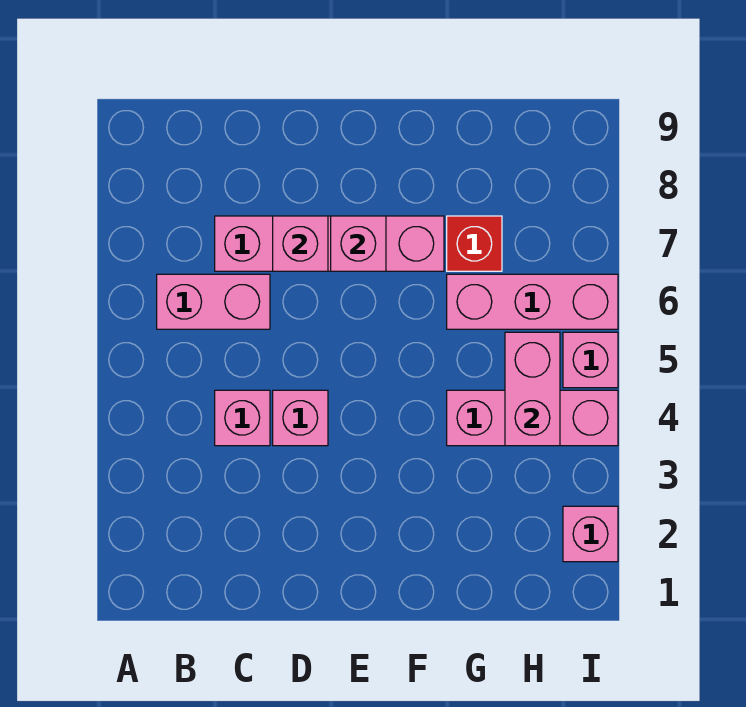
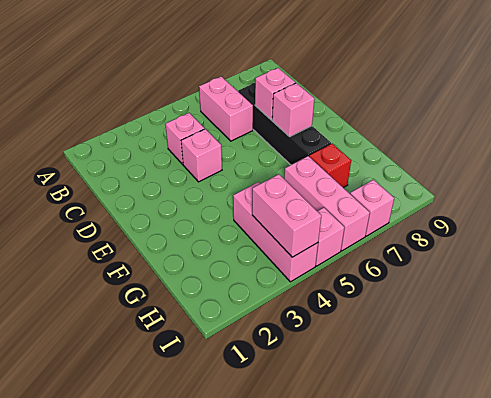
pink brick C7:F7 level 1 -> black brick C7:F7 level 1
pink brick H4:H5 level 2 -> pink brick H4:I4 level 2
pink brick I2 level 1 -> pink brick I7 level 1

